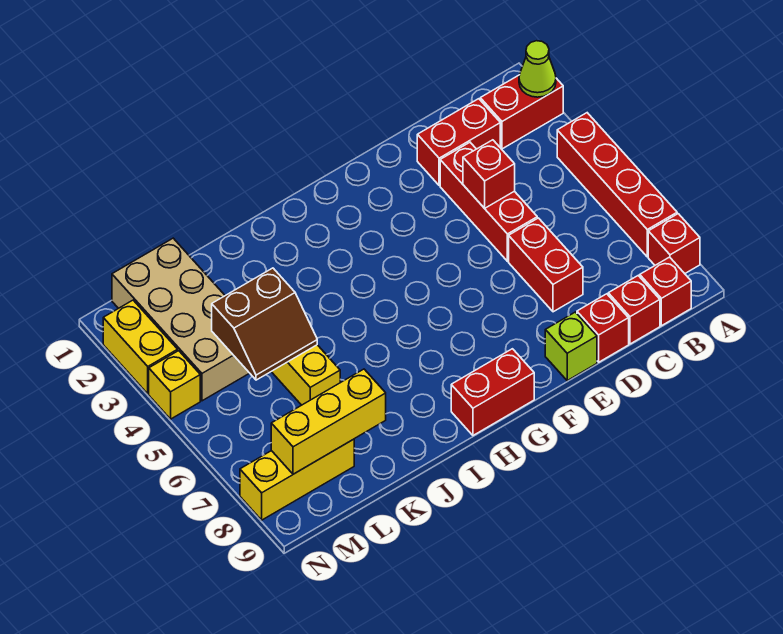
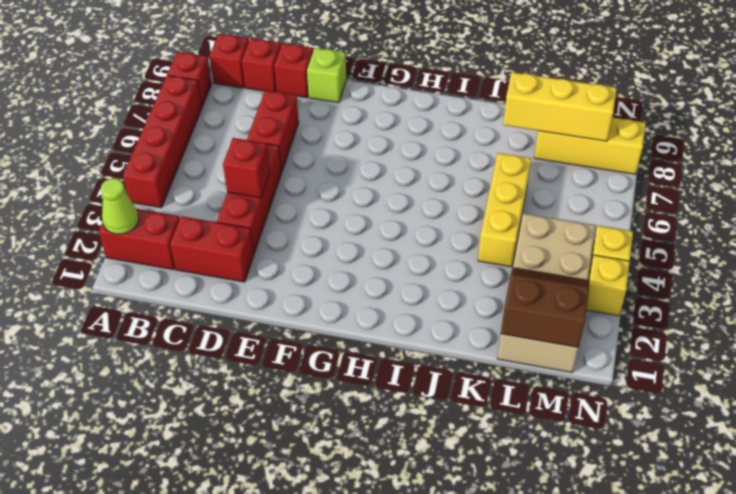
red brick G9:H9 level 1 -> none
brown slope K4:L5 level 2 top 4 -> brown slope L1:M2 level 2 top 1
yellow brick N2:N3 level 1 -> yellow brick N3 level 1

